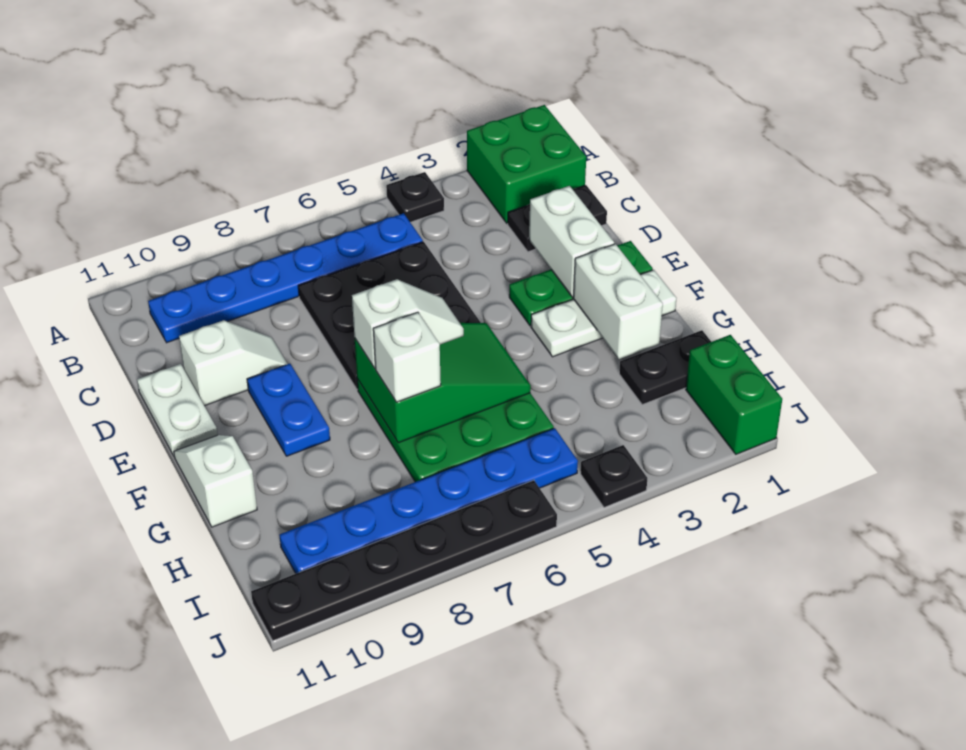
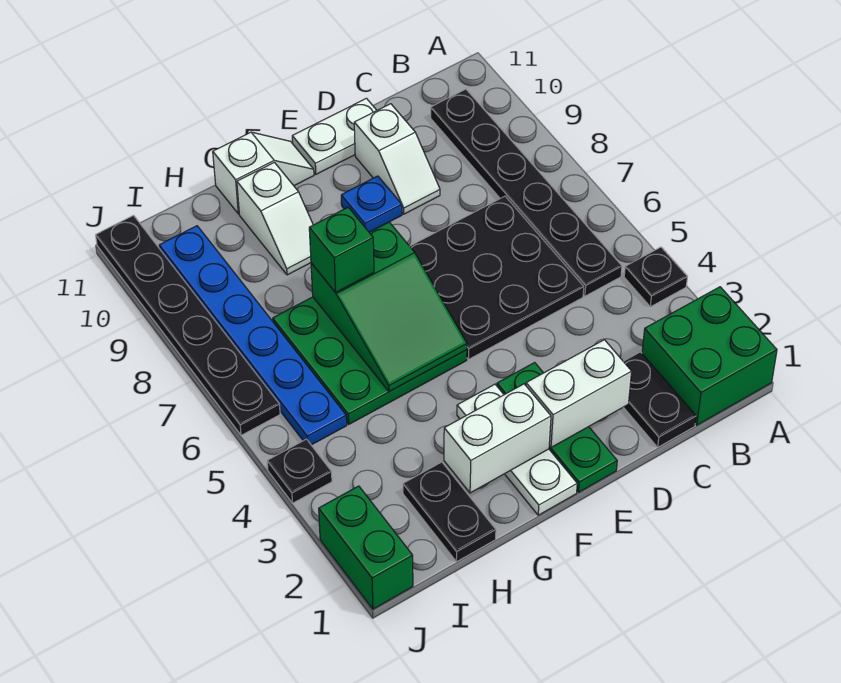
blue plate B5:B10 level 1 -> black plate B5:B10 level 1
blue plate E9:F9 level 1 -> blue plate E9 level 1
white slope F6:F7 level 3 top 7 -> white slope G9:G10 level 1 top 10
white brick G7 level 3 -> green brick G7 level 3
green brick I1:J1 level 1 -> green brick J1:J2 level 1

